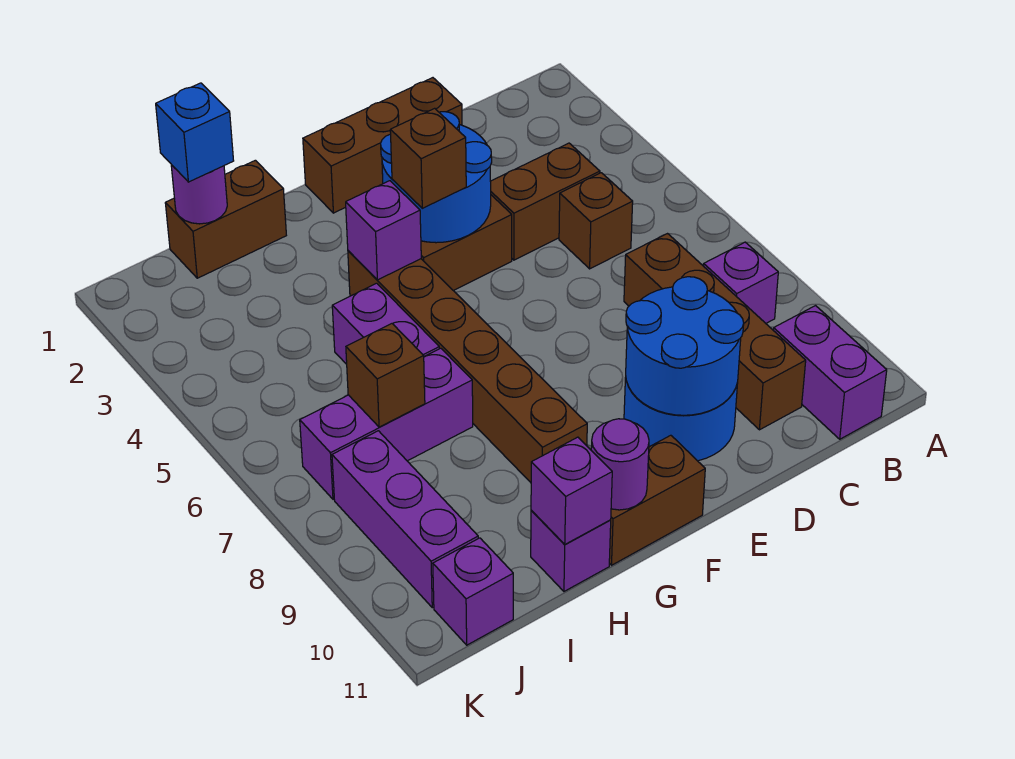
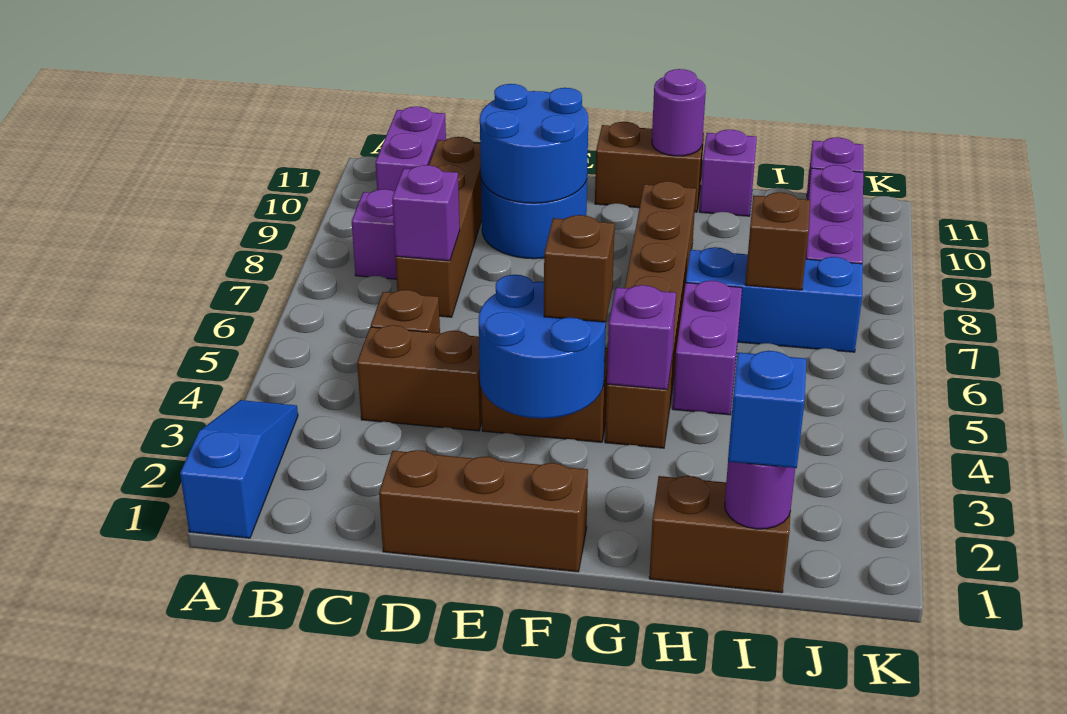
none -> blue slope A1:A3 level 1 top 1
purple brick H7:J7 level 1 -> blue brick H7:J7 level 1
purple brick H11 level 2 -> purple brick C7 level 2

